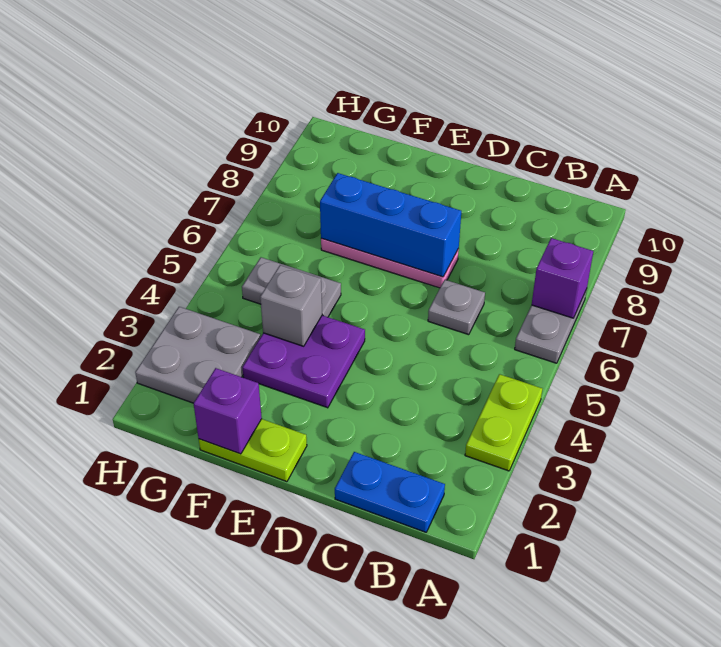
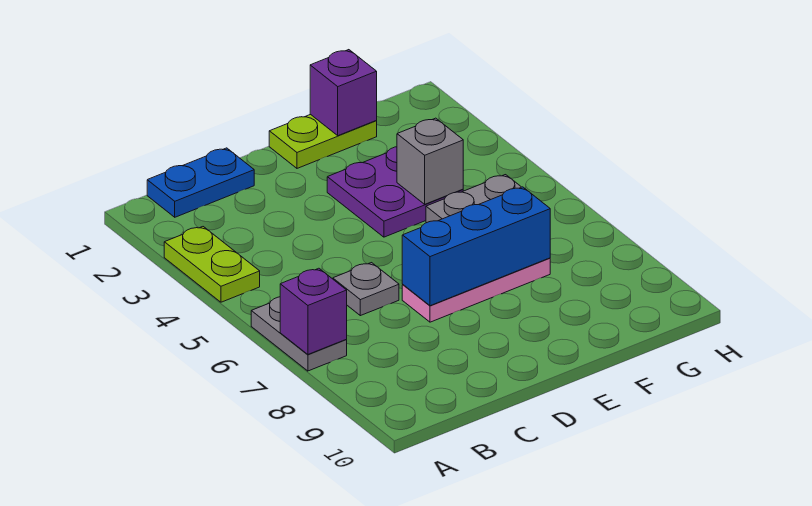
grey plate G2:H3 level 1 -> none

